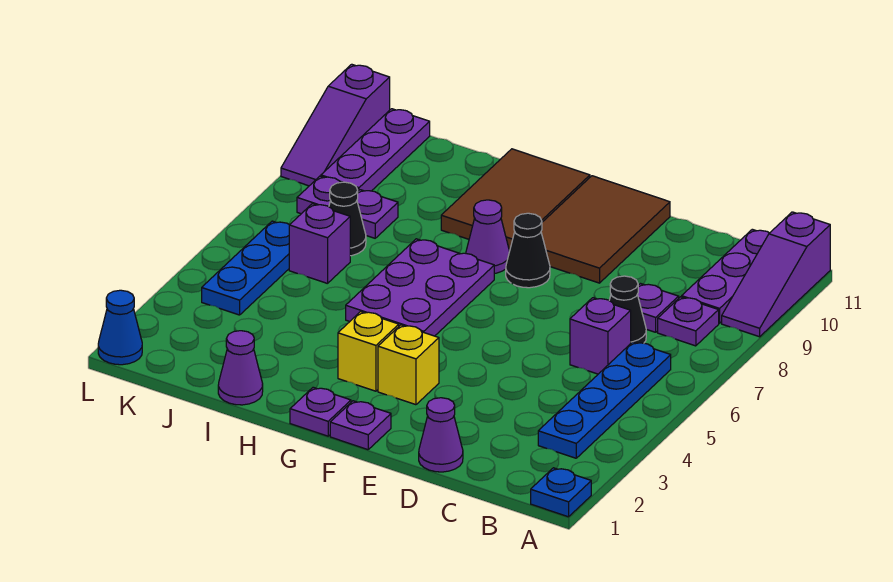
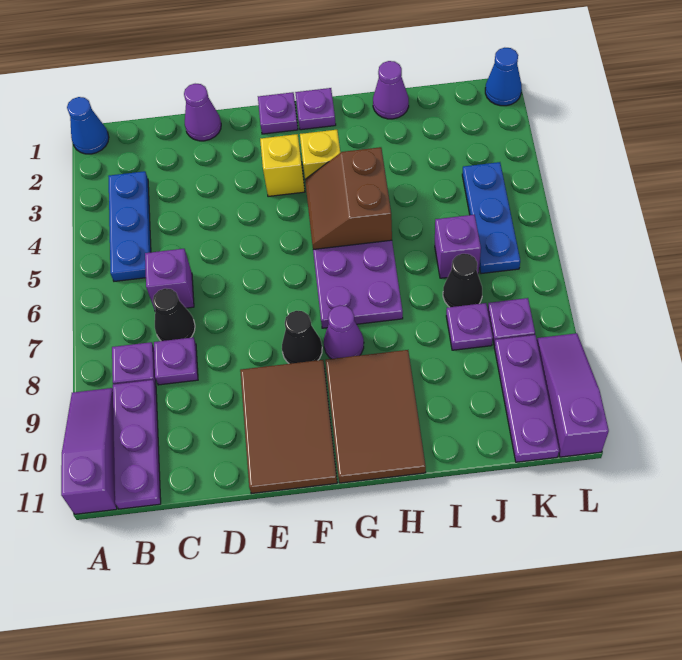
blue plate A1 level 1 -> blue cone A1 level 1
blue plate B3:B6 level 1 -> blue plate B3:B5 level 1
none -> brown slope G4:H5 level 2 top H

